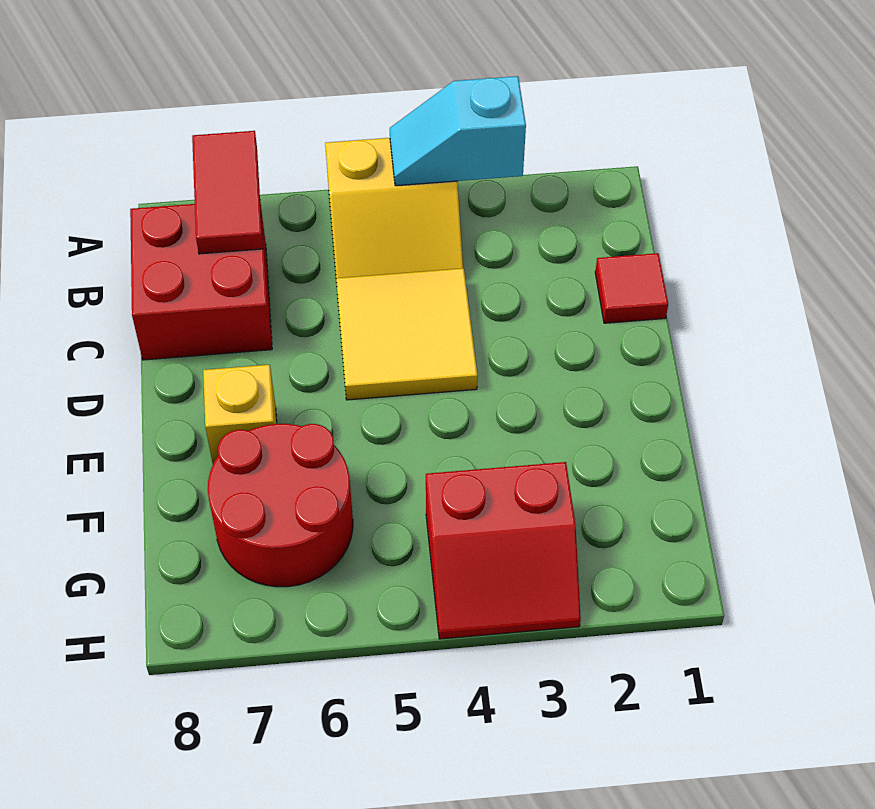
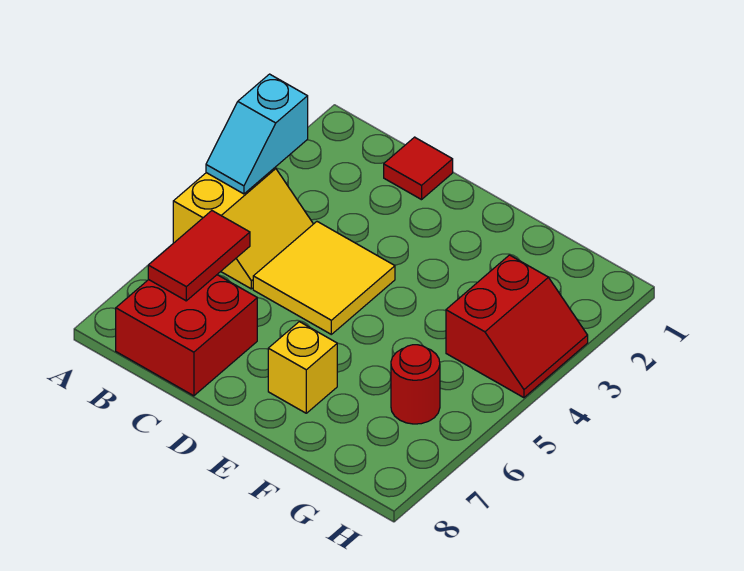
red tile A7:B7 level 2 -> red tile B6:B7 level 2
red round brick F6:G7 level 1 -> red round brick G6 level 1

